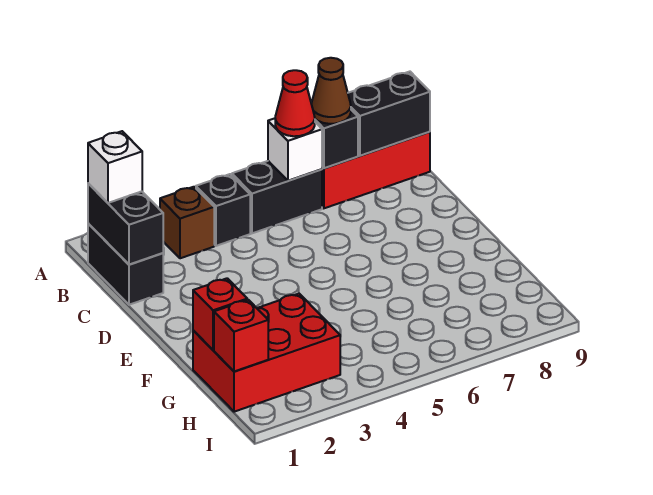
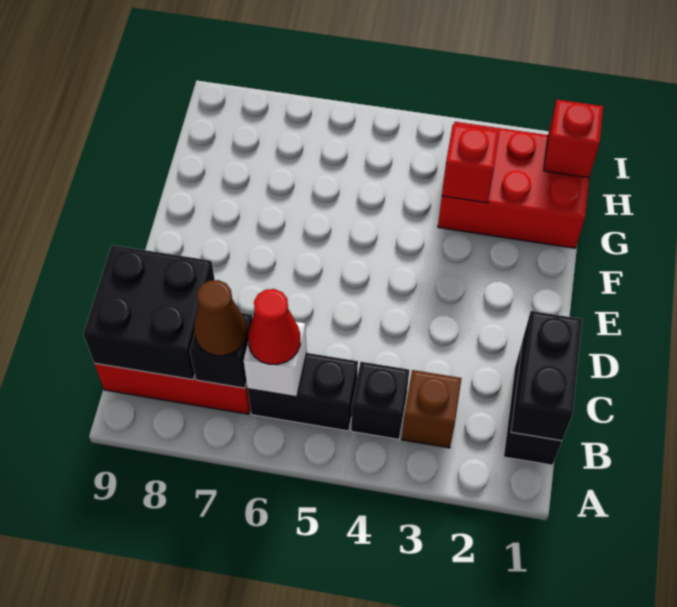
white brick B1 level 3 -> none
black brick B8:B9 level 2 -> black brick B8:C9 level 2
red brick G1 level 2 -> red brick G3 level 2

